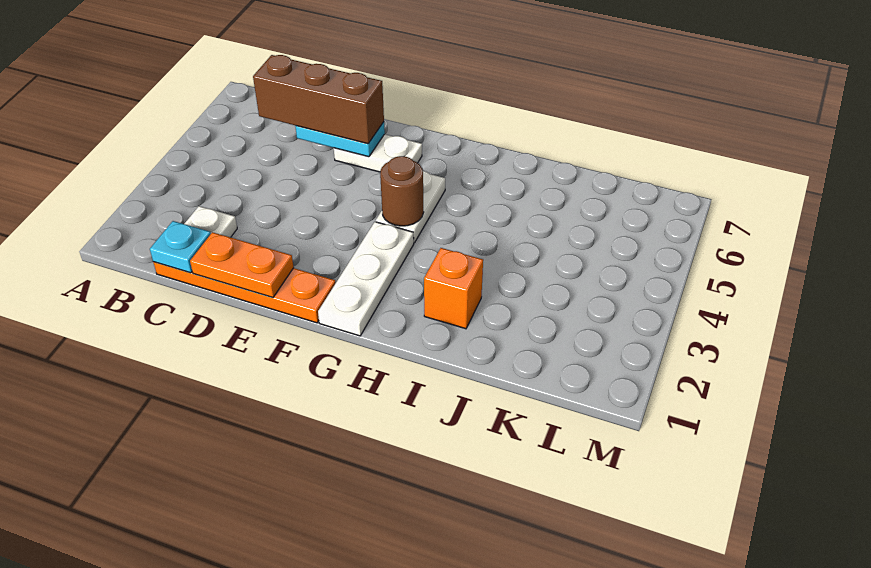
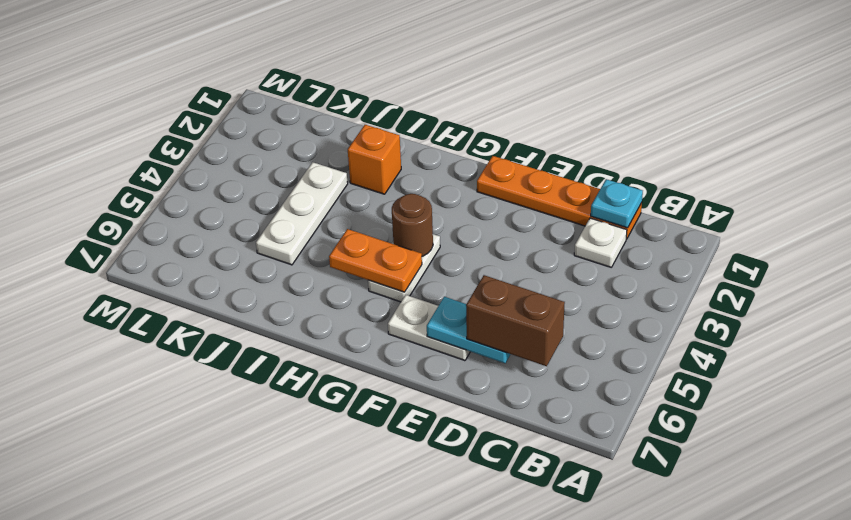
brown brick C6:E6 level 3 -> brown brick C6:D6 level 3
orange plate D1:E1 level 2 -> orange plate G5:H5 level 2
white plate G1:G3 level 1 -> white plate J3:J5 level 1

